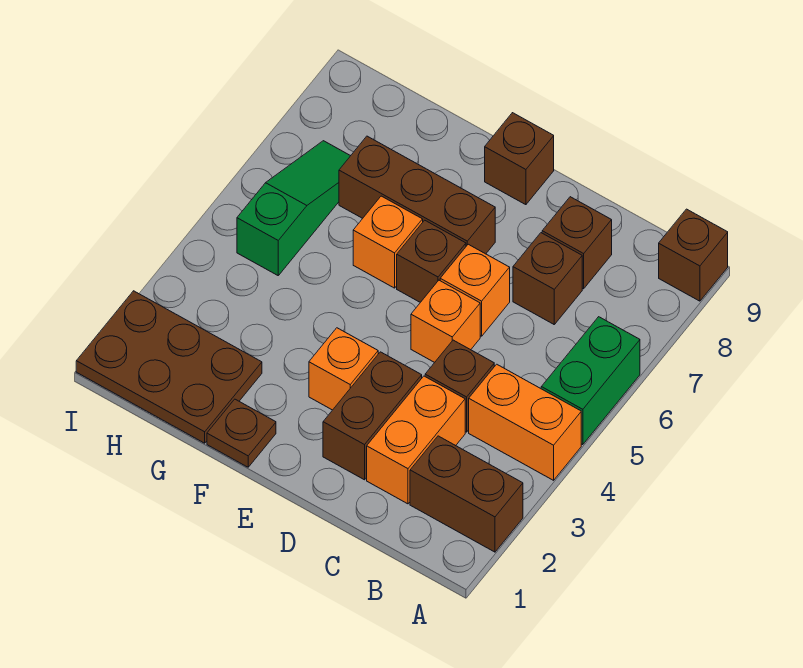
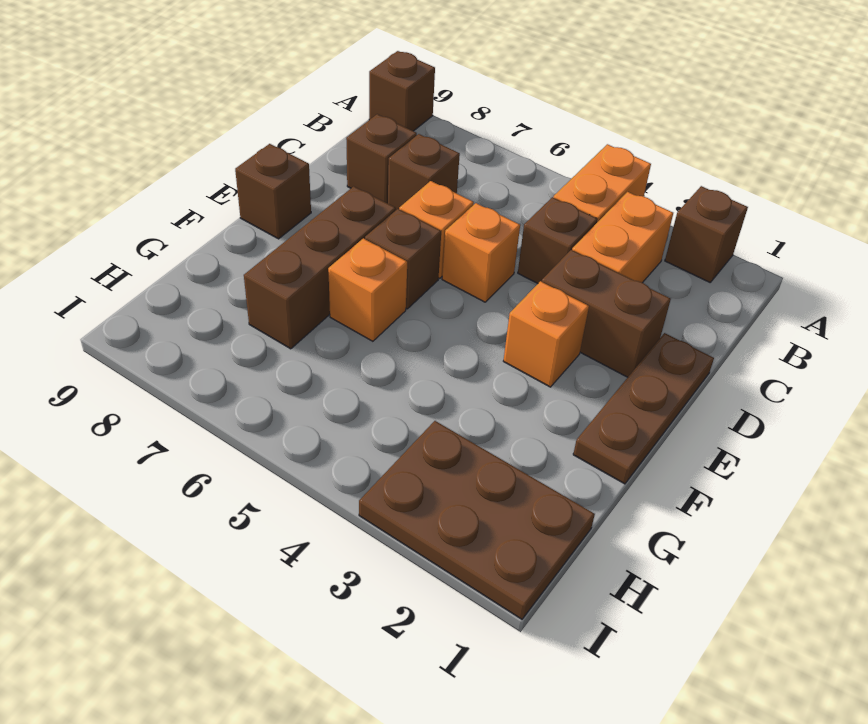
brown brick A2:B2 level 1 -> brown brick A2 level 1
green brick A5:A6 level 1 -> none
orange brick C2:C3 level 1 -> orange brick B3:C3 level 1
brown plate F1 level 1 -> brown plate D1:F1 level 1
brown plate G1:I2 level 1 -> brown plate H1:I3 level 1
green slope H5:H7 level 1 top 5 -> none

